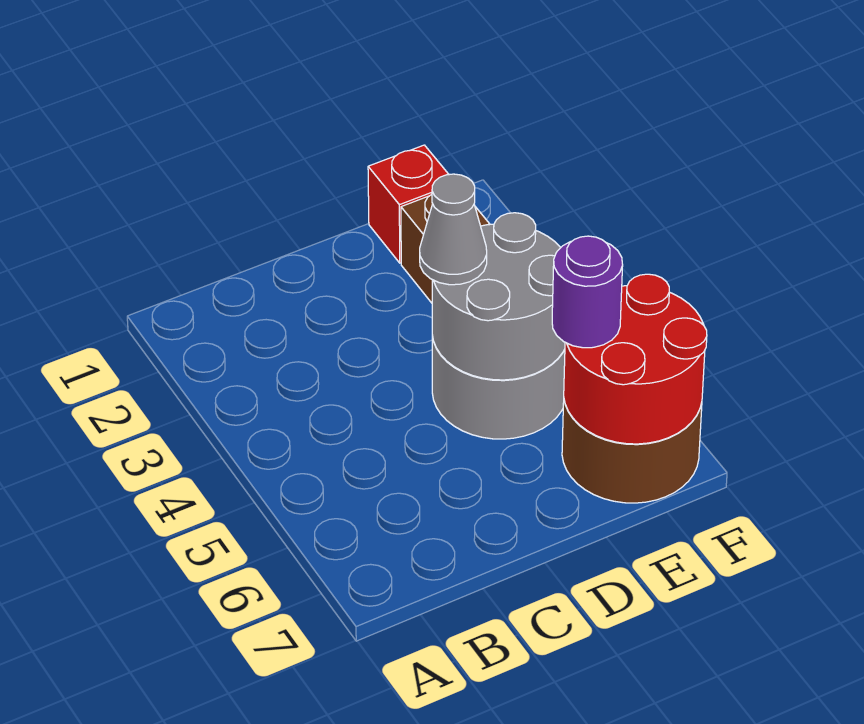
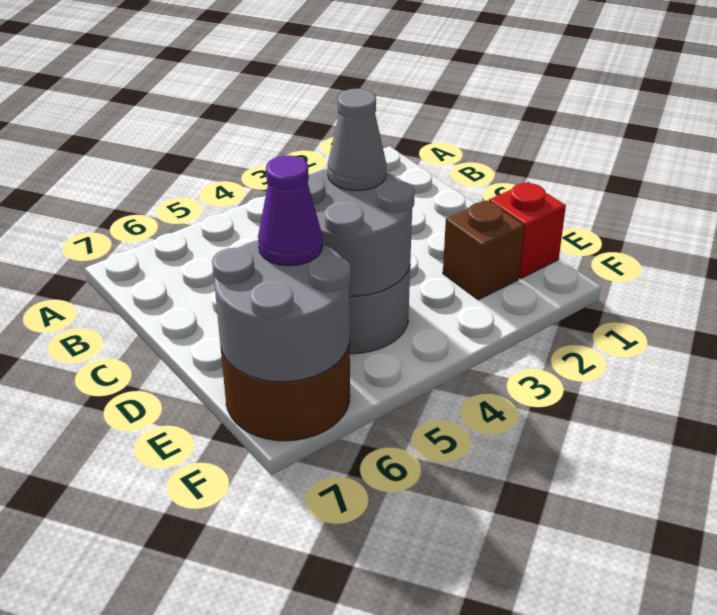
red round brick E6:F7 level 2 -> grey round brick E6:F7 level 2
purple round brick E6 level 3 -> purple cone E6 level 3

